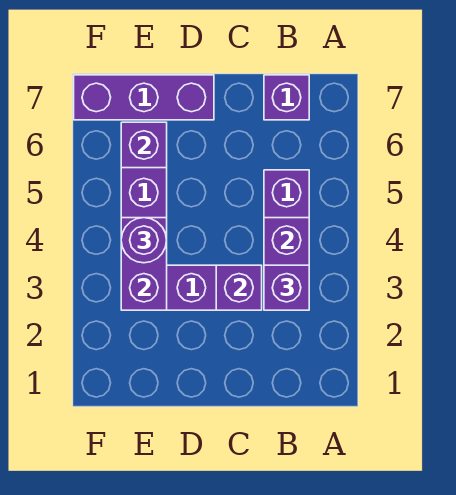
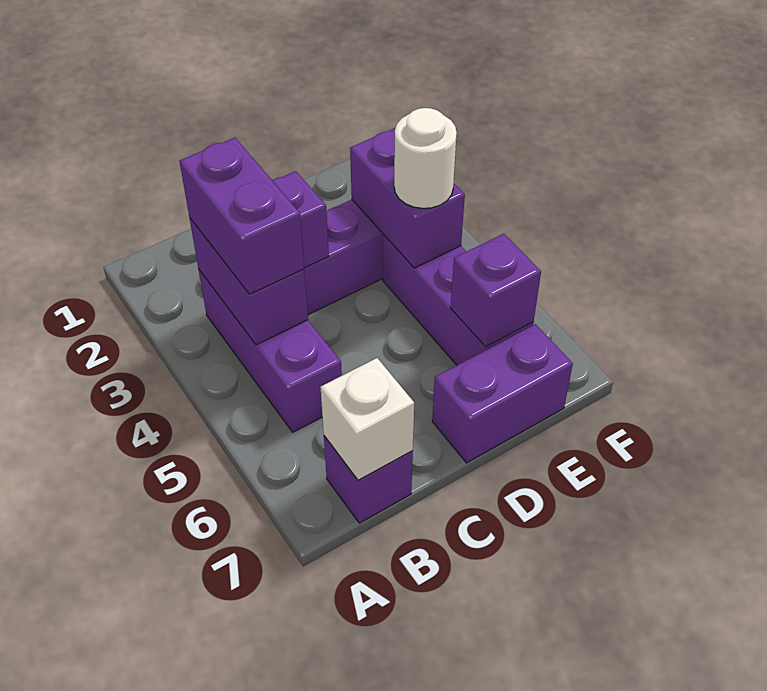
purple brick B3 level 3 -> purple brick B3:B4 level 3
none -> white brick B7 level 2
purple brick D7:F7 level 1 -> purple brick D7:E7 level 1
purple round brick E4 level 3 -> white round brick E4 level 3

